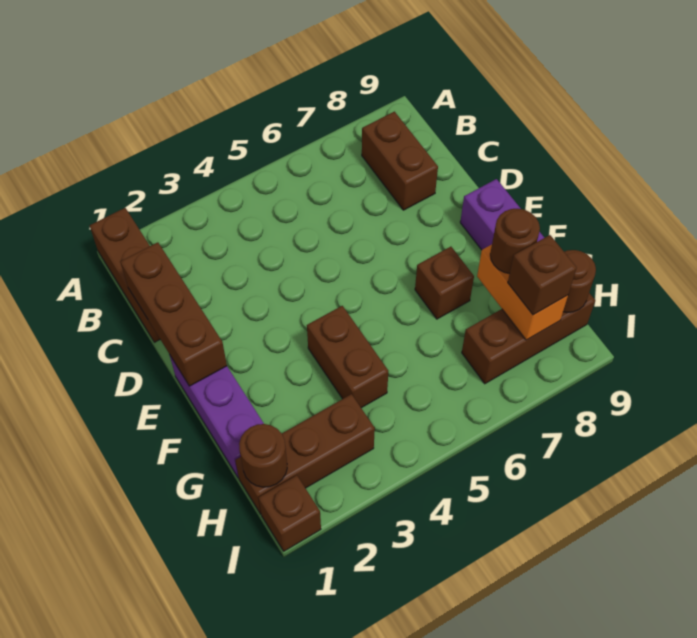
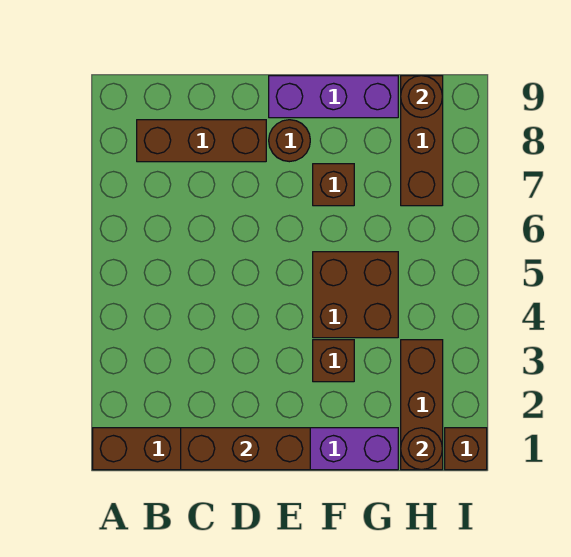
brown brick B8:C8 level 1 -> brown brick B8:D8 level 1
brown brick F4:G4 level 1 -> brown brick F4:G5 level 1
orange brick G8:H8 level 2 -> none
brown round brick G8 level 3 -> brown round brick E8 level 1
brown brick H8 level 3 -> brown brick F3 level 1

